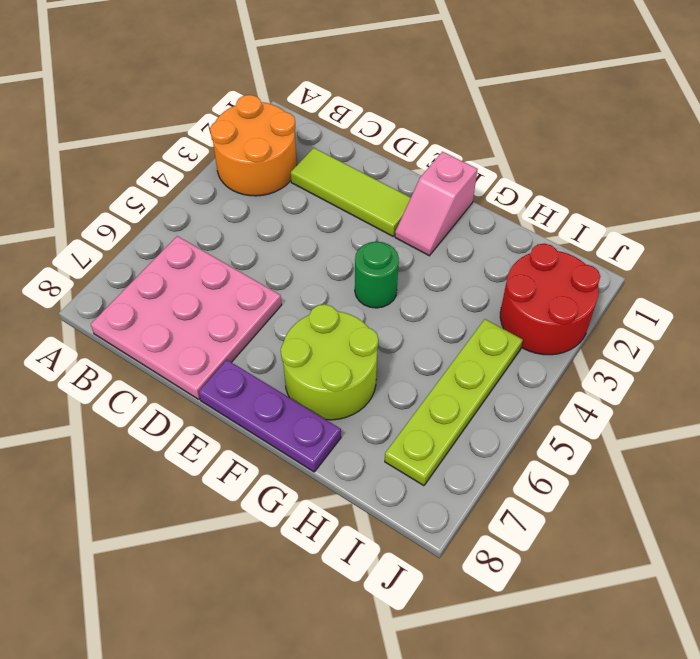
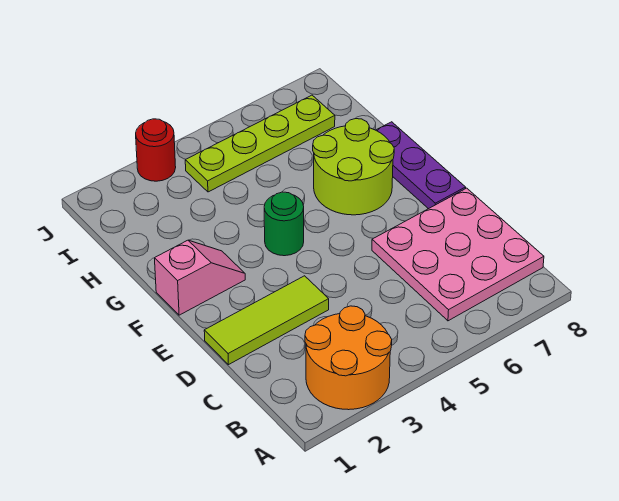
lime tile C2:E2 level 1 -> lime tile D1:D3 level 1
red round brick I2:J3 level 1 -> red round brick J3 level 1

